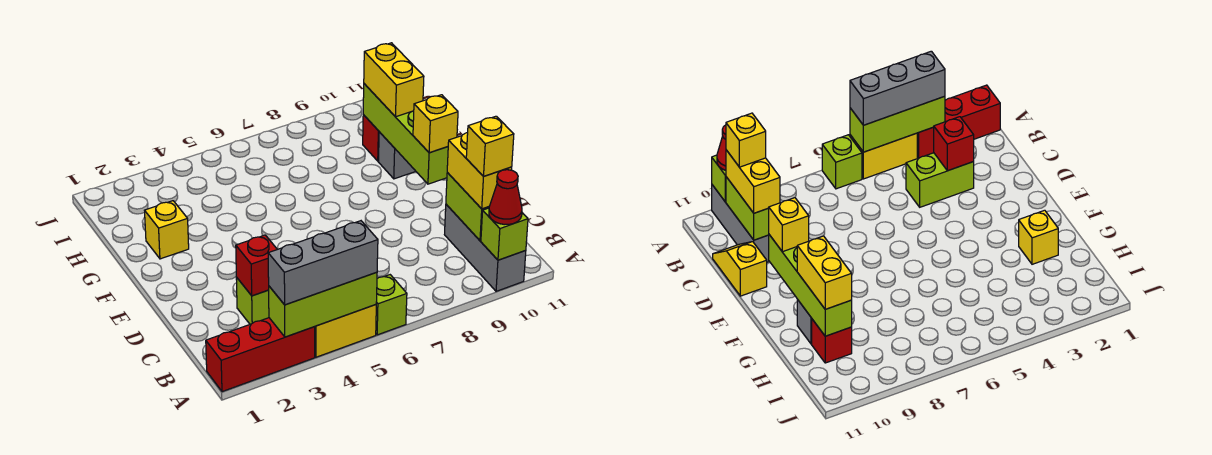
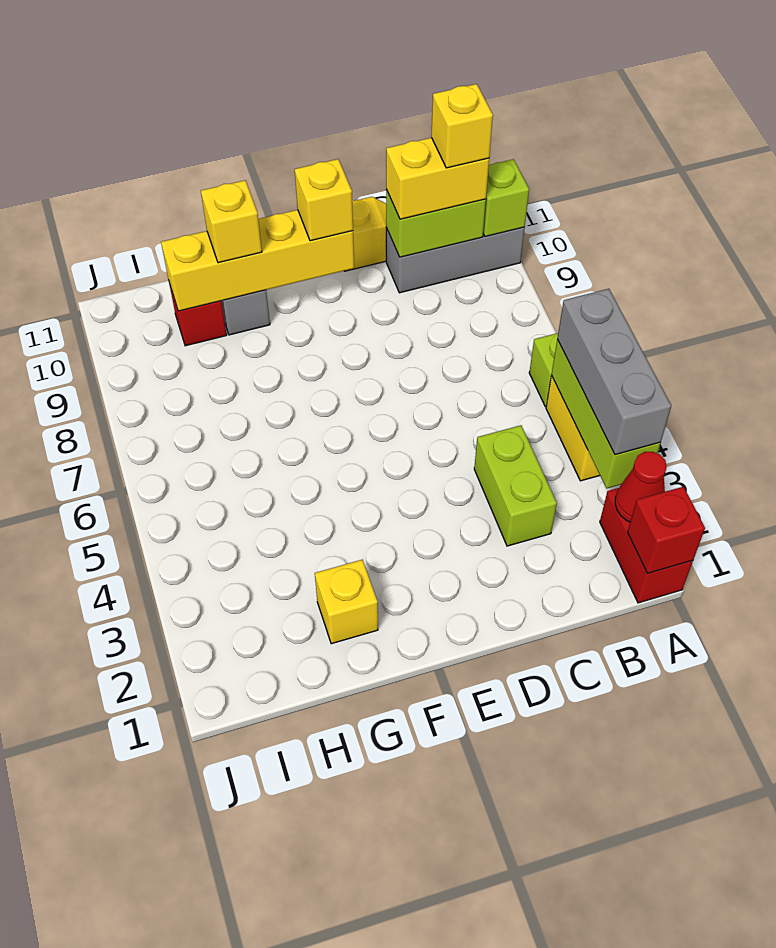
red brick A1:A3 level 1 -> red brick A1:A2 level 1
red cone A10 level 3 -> red cone A2 level 2
red brick C3 level 2 -> red brick A1 level 2
lime brick E10:H10 level 2 -> yellow brick E10:H10 level 2
yellow brick G10:H10 level 3 -> yellow brick G10 level 3

